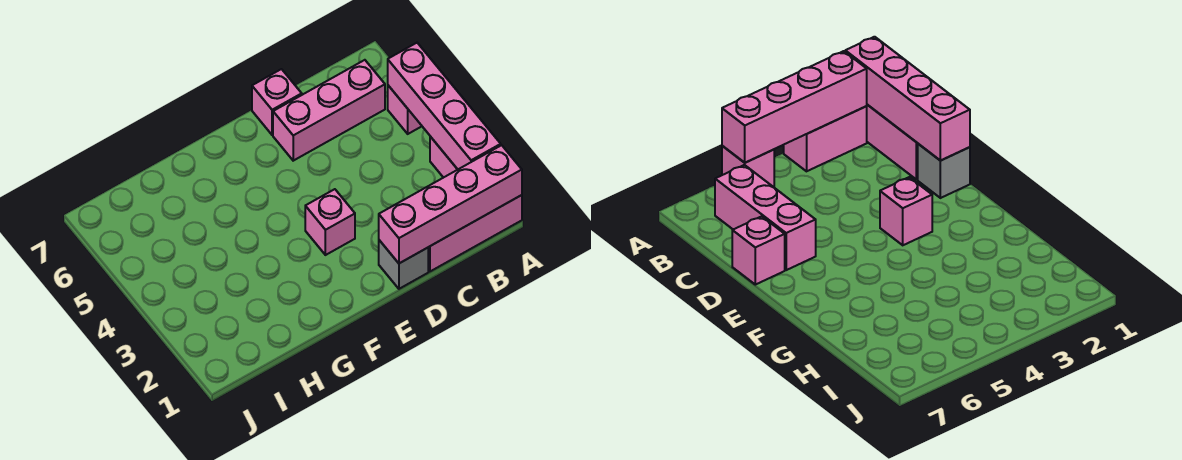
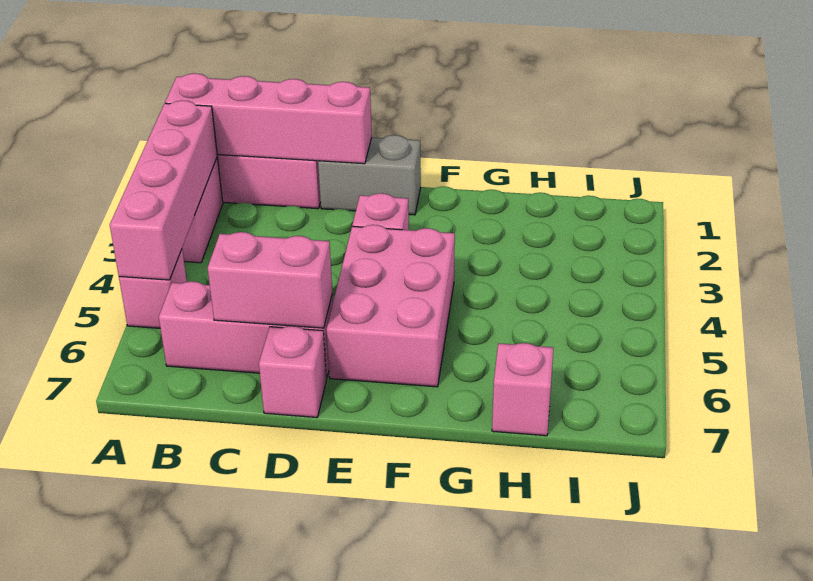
none -> pink brick C6:D6 level 2
grey brick D1 level 1 -> grey brick D1:E1 level 1
none -> pink brick E4:F6 level 1
none -> pink brick H7 level 1

